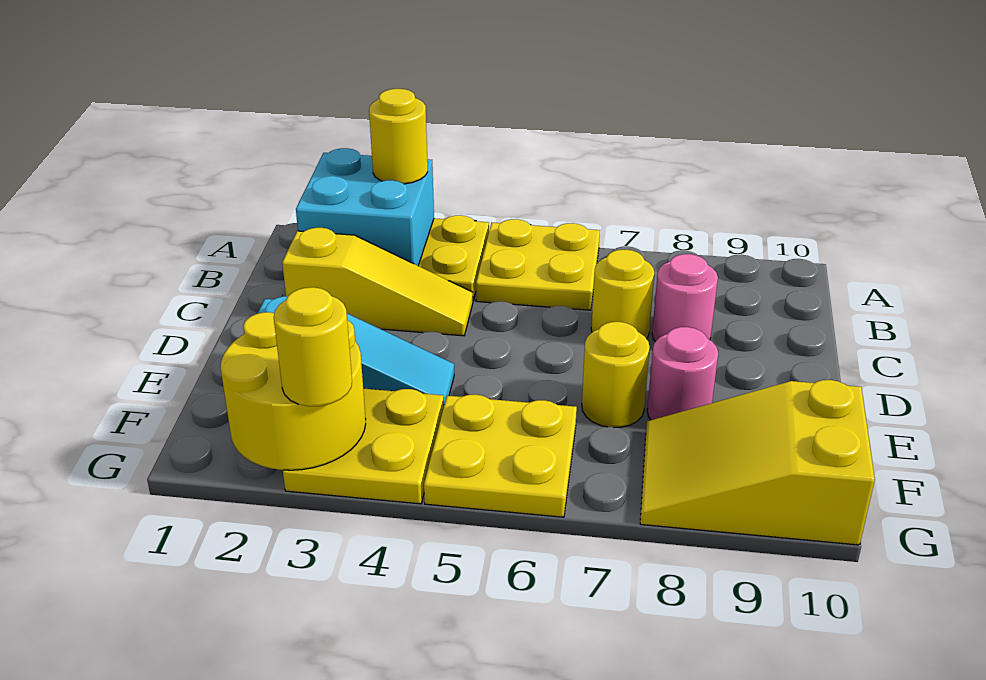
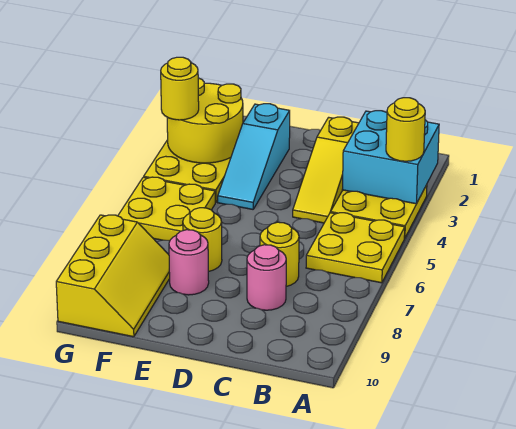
yellow slope F8:G10 level 1 top 10 -> yellow slope F8:G10 level 1 top G

